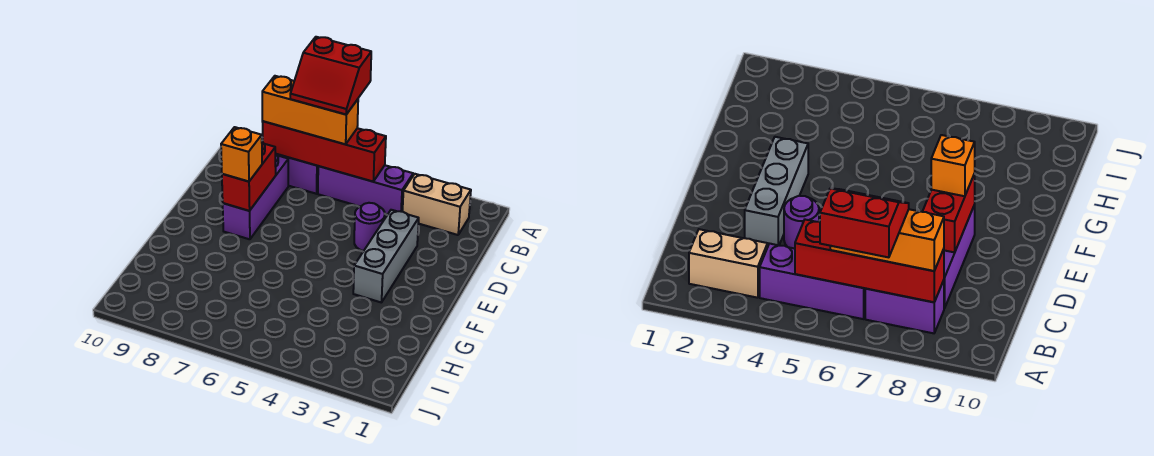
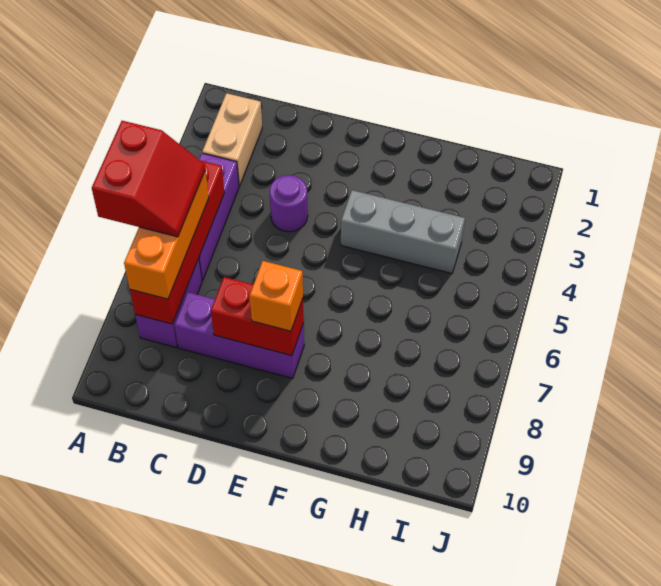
grey brick D3:F3 level 1 -> grey brick F4:H4 level 1

